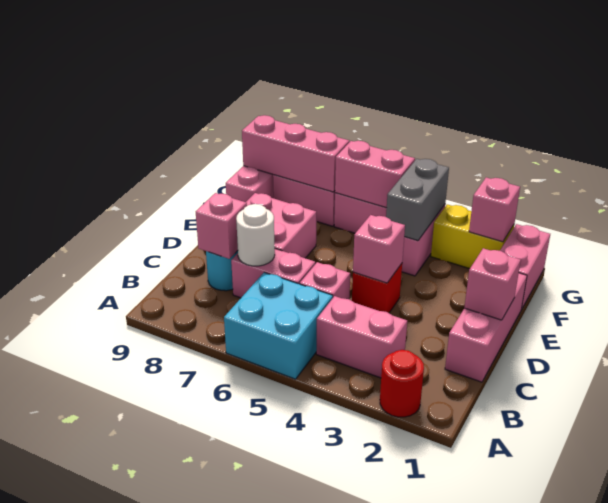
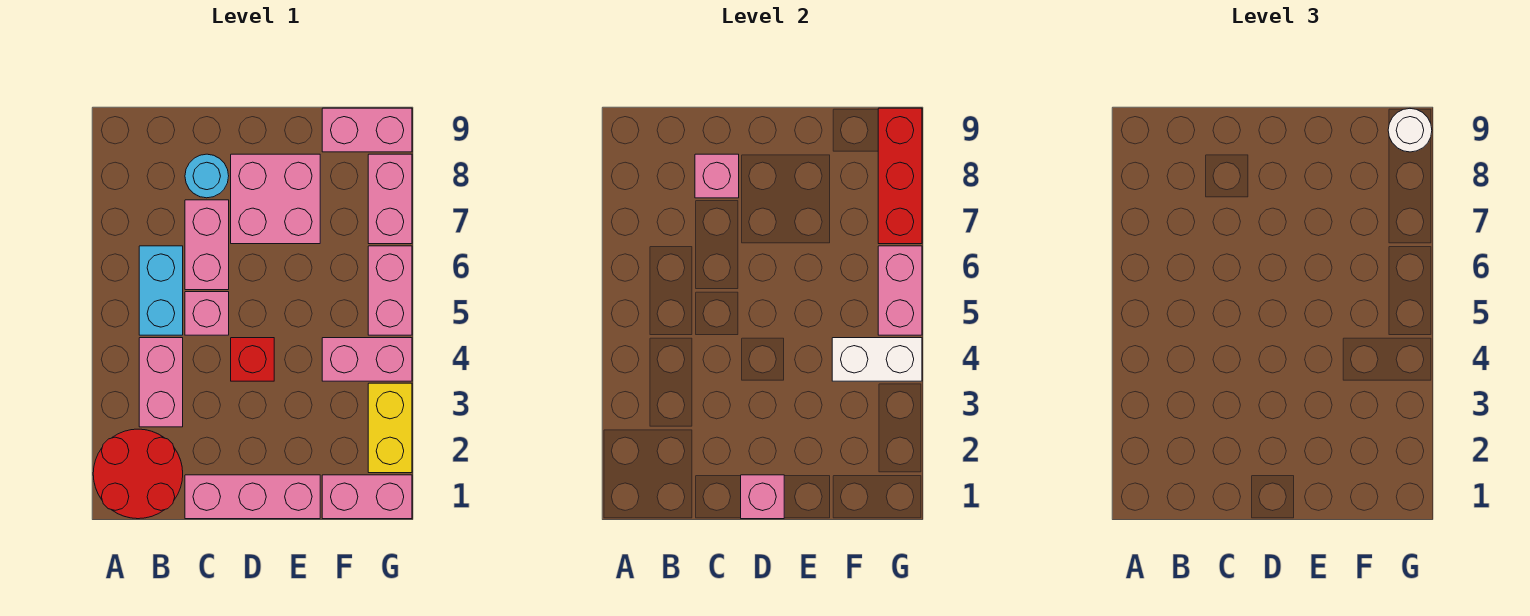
red round brick A2 level 1 -> red round brick A1:B2 level 1
cyan brick A5:B6 level 1 -> cyan brick B5:B6 level 1
white round brick C7 level 2 -> white round brick G9 level 3
pink brick D4 level 2 -> none
grey brick F4:G4 level 2 -> white brick F4:G4 level 2
pink brick G2 level 2 -> none
pink brick G7:G9 level 2 -> red brick G7:G9 level 2

